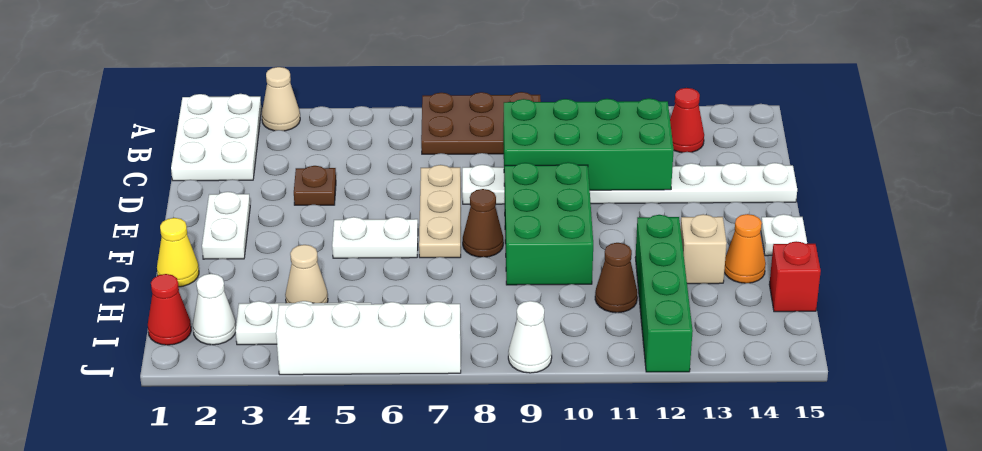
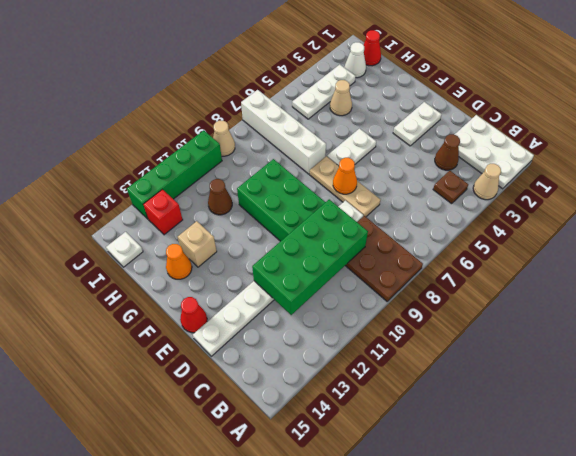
brown plate A7:B9 level 1 -> brown plate A8:C9 level 1
red cone B13 level 1 -> red cone E15 level 1
brown plate D4 level 1 -> brown plate B4 level 1
white plate E2:F2 level 1 -> white plate E2:E3 level 1
none -> orange cone E7 level 2
brown cone F8 level 1 -> brown cone C3 level 1
white plate F15 level 1 -> white plate I15 level 1
yellow cone G1 level 1 -> none
green brick G12:J12 level 1 -> green brick J10:J13 level 1
red brick H15 level 1 -> red brick I13 level 1
white brick J4:J7 level 1 -> white brick G7:J7 level 1
white cone J9 level 1 -> tan cone J9 level 1

